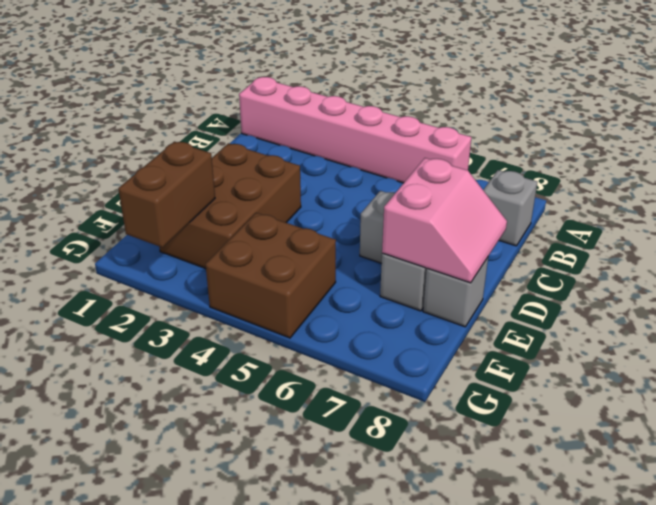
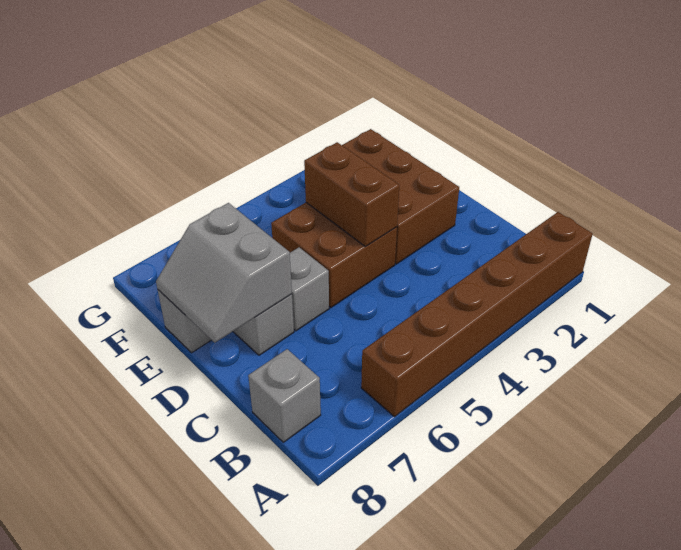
pink brick A1:A6 level 1 -> brown brick A1:A6 level 1
pink slope D7:E8 level 2 top 7 -> grey slope D7:E8 level 2 top 7
brown brick F2:G2 level 2 -> brown brick D4:E4 level 2
brown brick F4:G5 level 1 -> brown brick D4:E5 level 1

